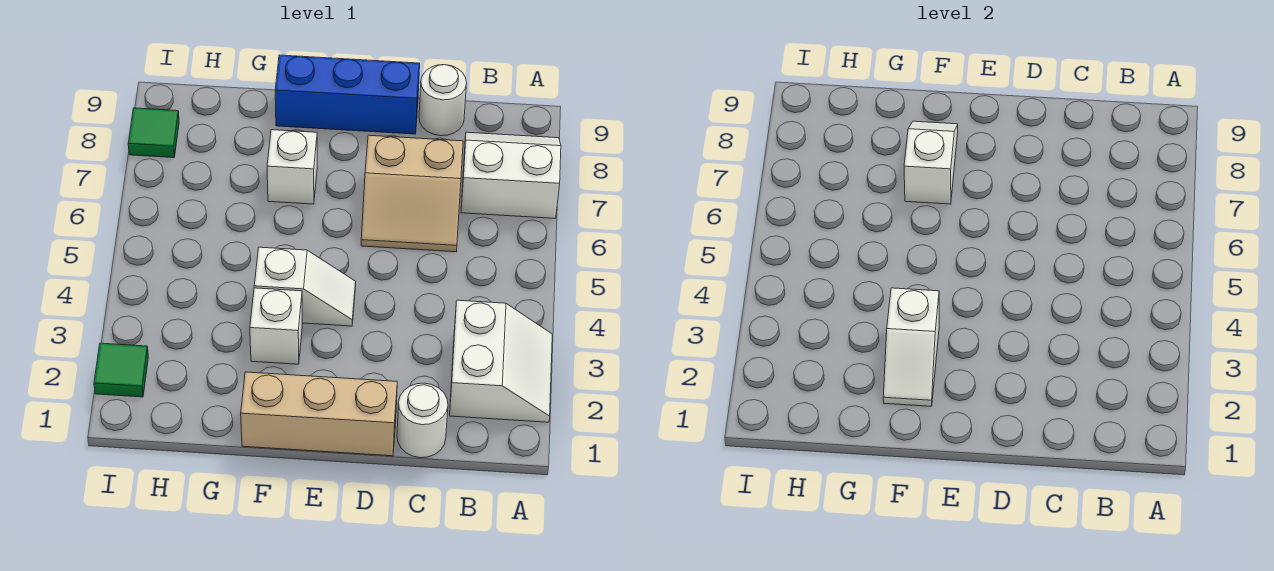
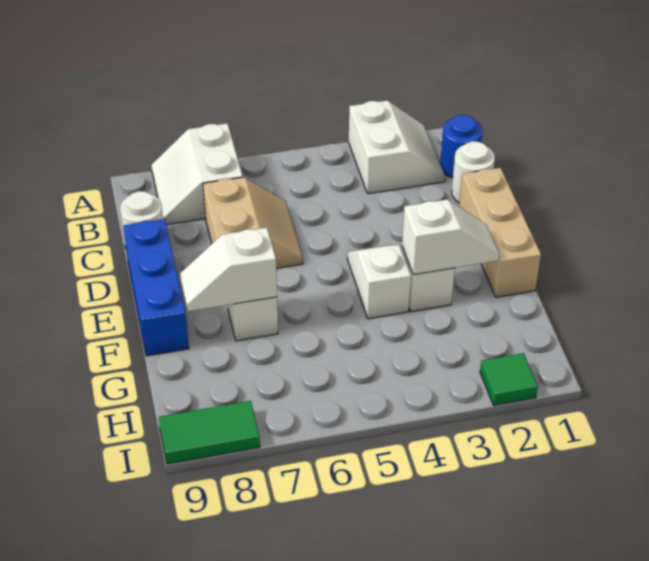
white slope A2:B3 level 1 top B -> white slope A2:B3 level 1 top 3
none -> blue round brick B1 level 1
green tile I8 level 1 -> green tile I8:I9 level 1

